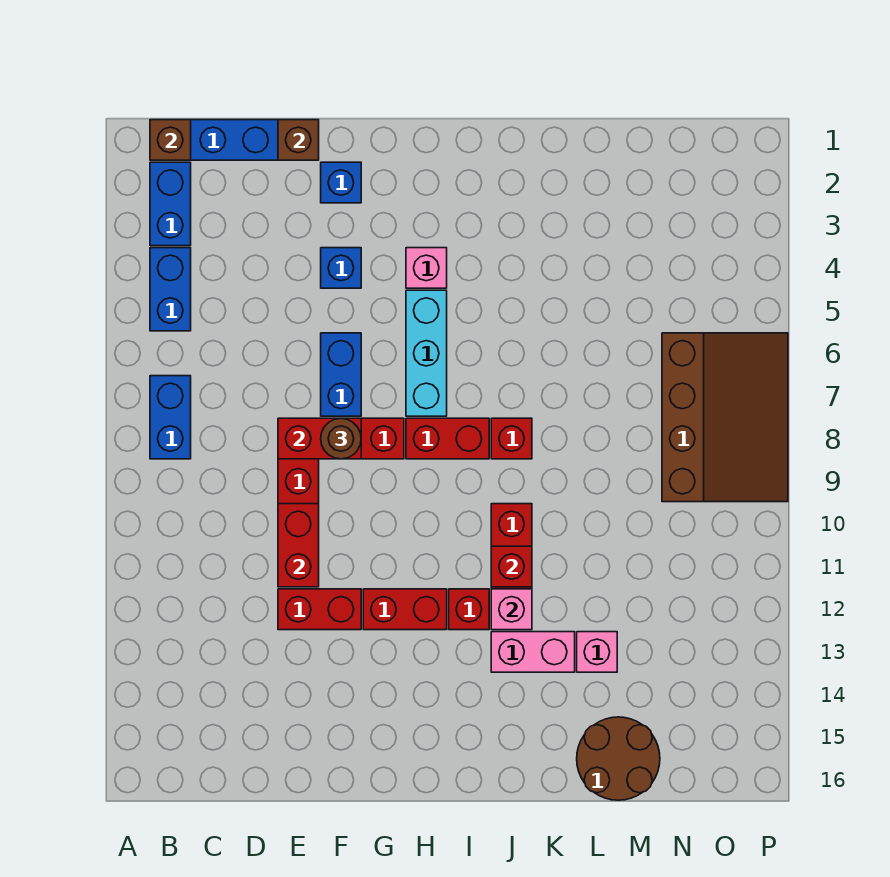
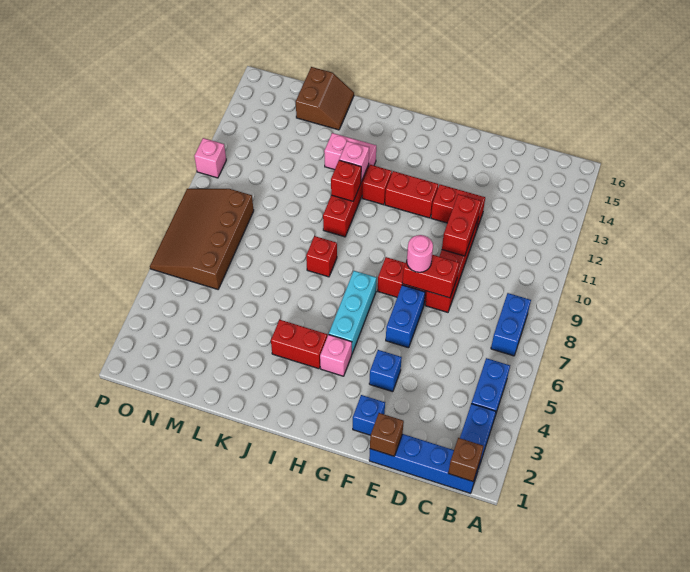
brown round brick F8 level 3 -> pink round brick F8 level 3
red brick H8:I8 level 1 -> red brick I4:J4 level 1
pink brick L13 level 1 -> pink brick P11 level 1
brown round brick L15:M16 level 1 -> brown slope L15:M16 level 1 top M

